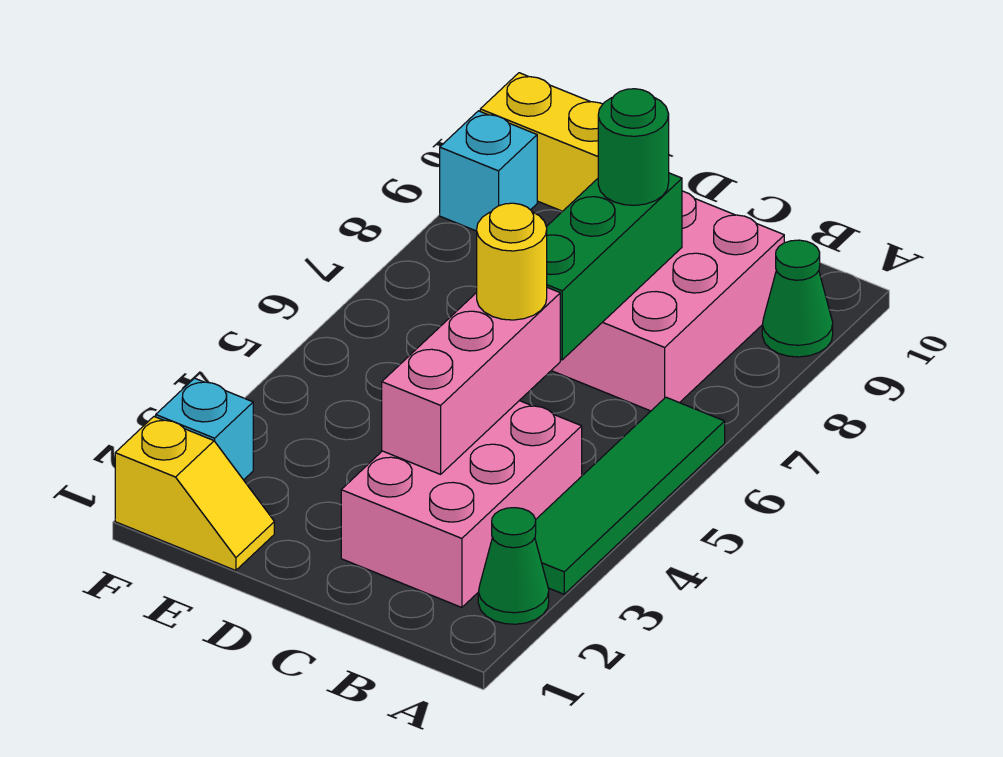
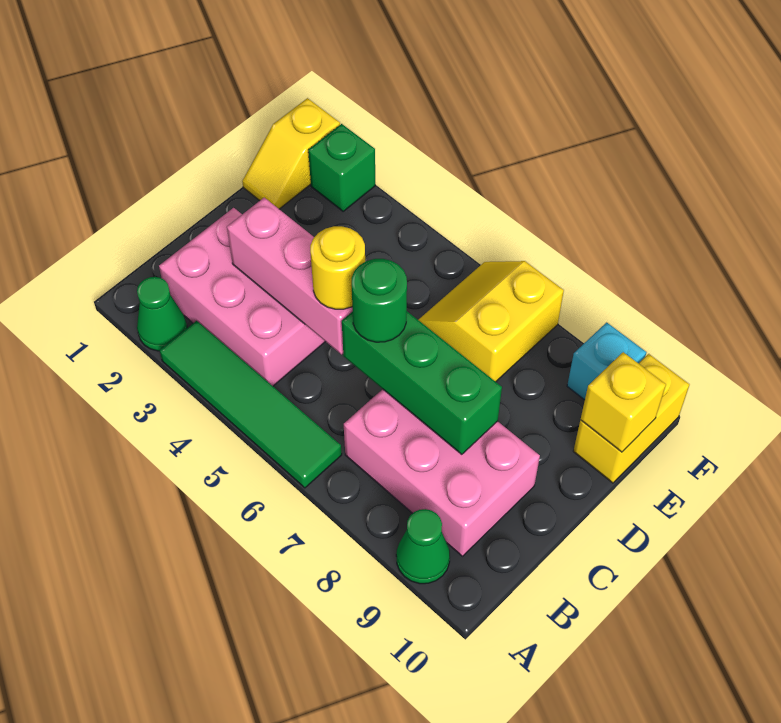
green round brick C8 level 3 -> green round brick C6 level 3
none -> yellow slope E6:F7 level 1 top 7
none -> yellow brick E10 level 2
cyan brick F2 level 1 -> green brick F2 level 1

